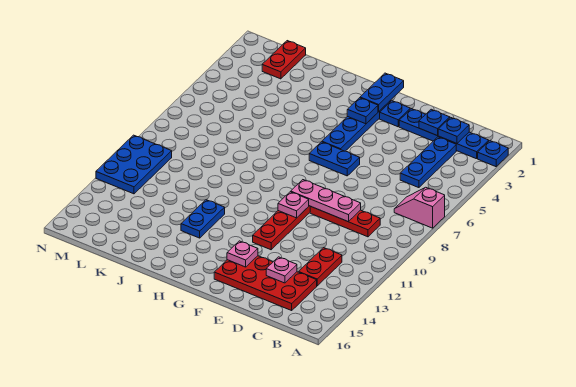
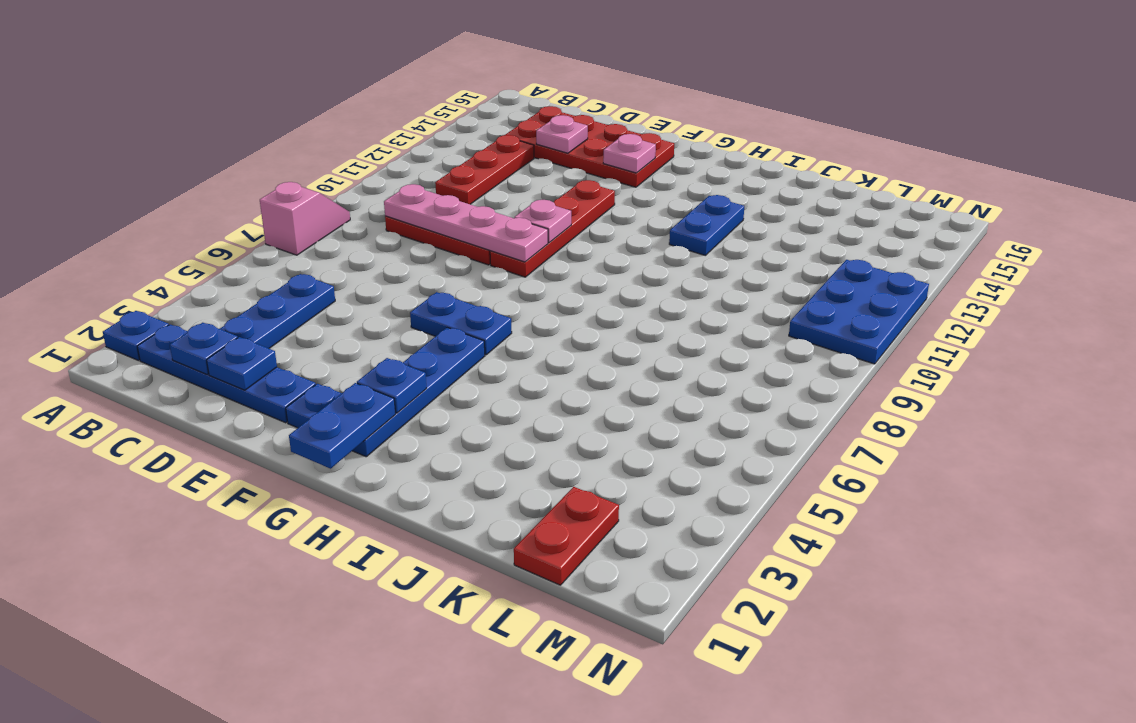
pink slope A7:B7 level 1 top A -> pink slope A7:A8 level 1 top 7
red plate C12:C13 level 1 -> red plate C11:C13 level 1
pink plate D9:F9 level 2 -> pink plate C9:F9 level 2

